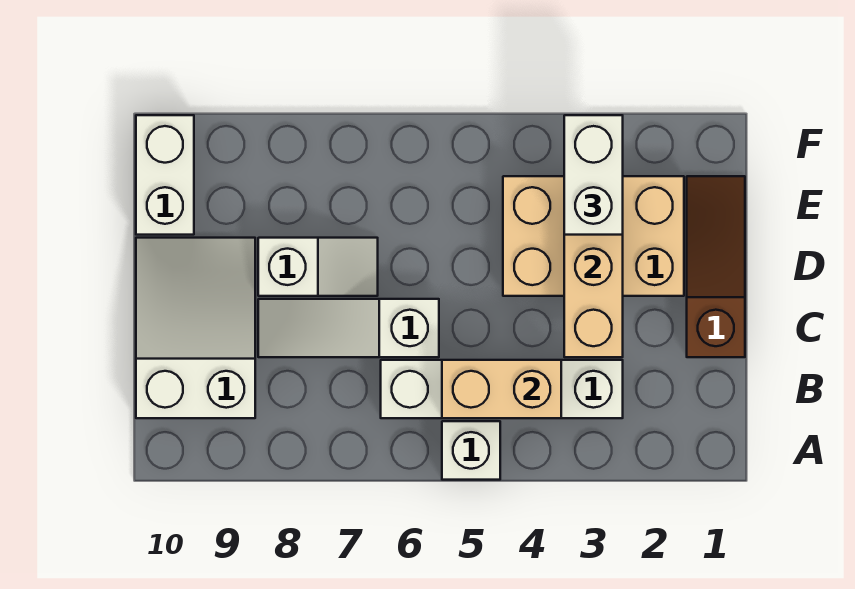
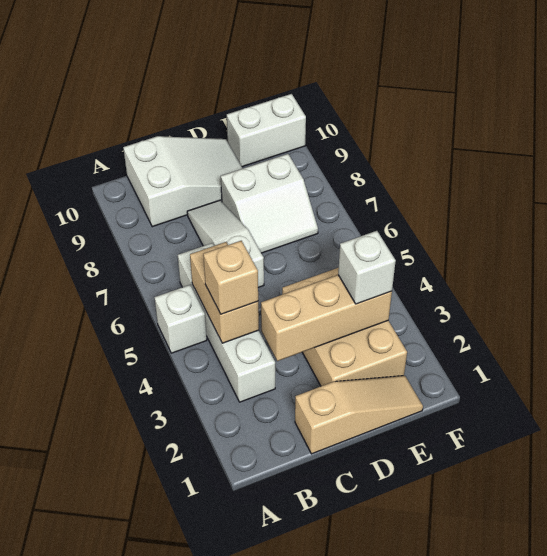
none -> tan brick B4 level 3
brown slope C1:E1 level 1 top C -> tan slope C1:E1 level 1 top C
white slope D7:D8 level 1 top 8 -> white slope D7:E8 level 1 top 8
white brick E3:F3 level 3 -> white brick E3 level 3

